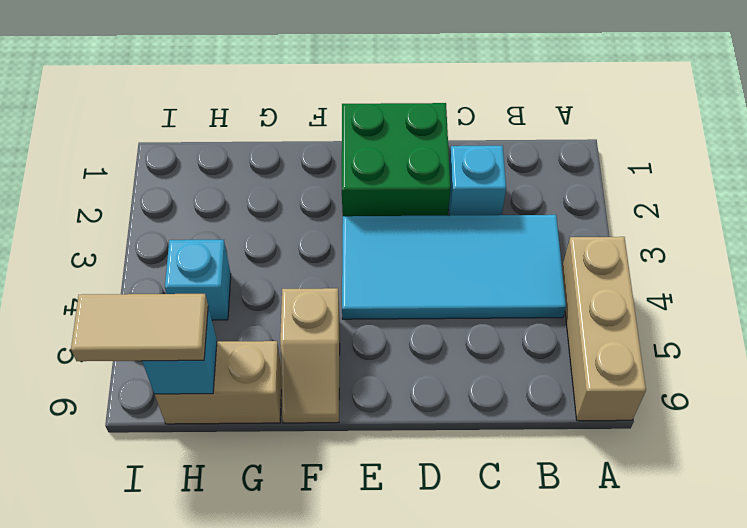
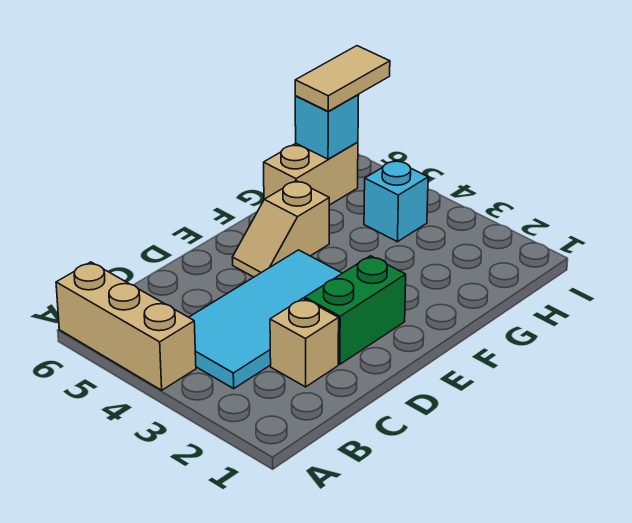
cyan brick C2 level 1 -> tan brick C2 level 1
green brick D1:E2 level 1 -> green brick D2:E2 level 1
tan slope F5:F6 level 1 top 5 -> tan slope E5:F5 level 1 top F

